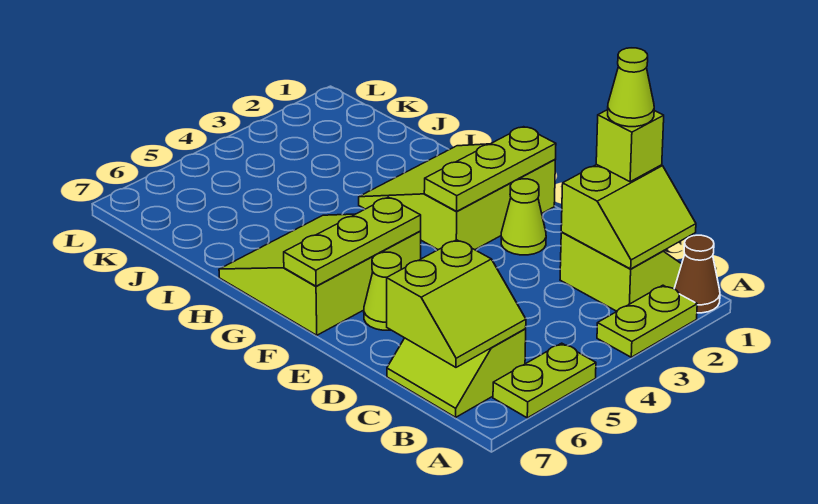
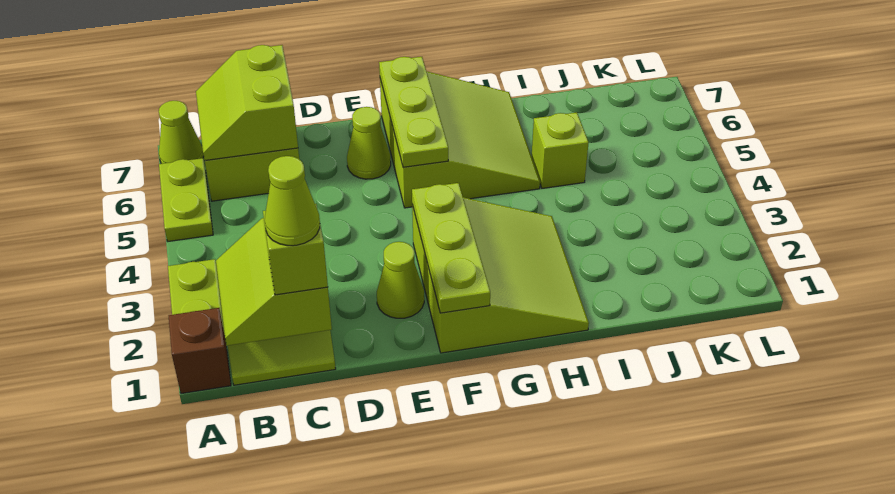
brown cone A1 level 1 -> brown brick A1 level 1
none -> lime cone A7 level 1
none -> lime brick I5 level 1

